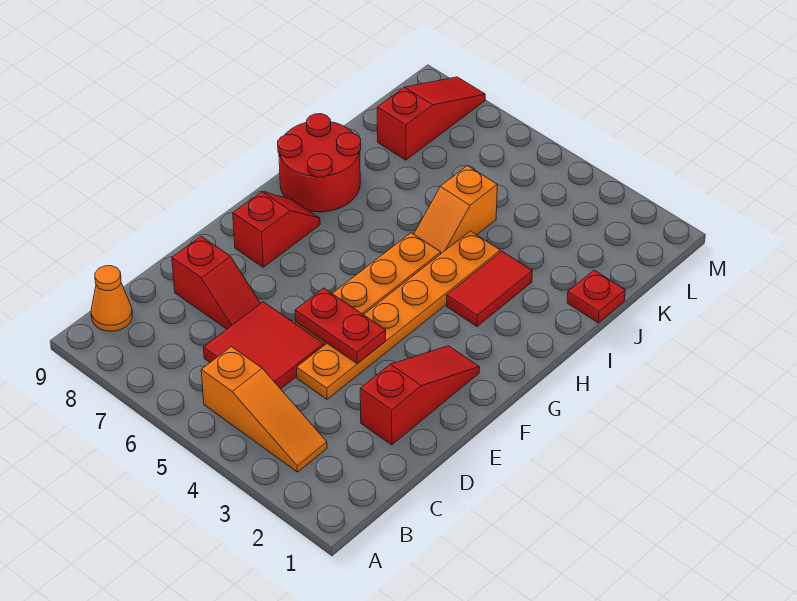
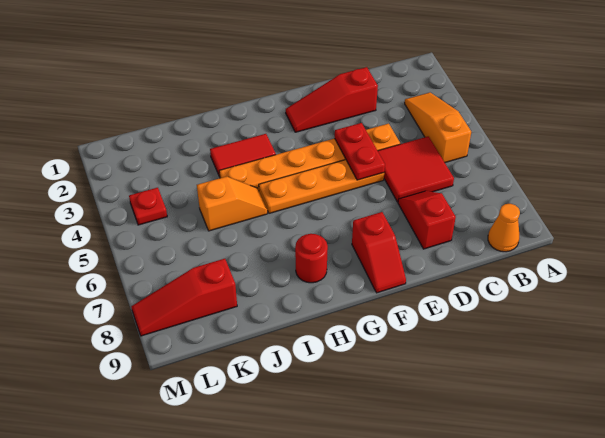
red slope F8:G8 level 1 top F -> red slope F8:F9 level 1 top 8
red round brick H8:I9 level 1 -> red round brick H8 level 1
red plate J1 level 1 -> red plate L4 level 1

